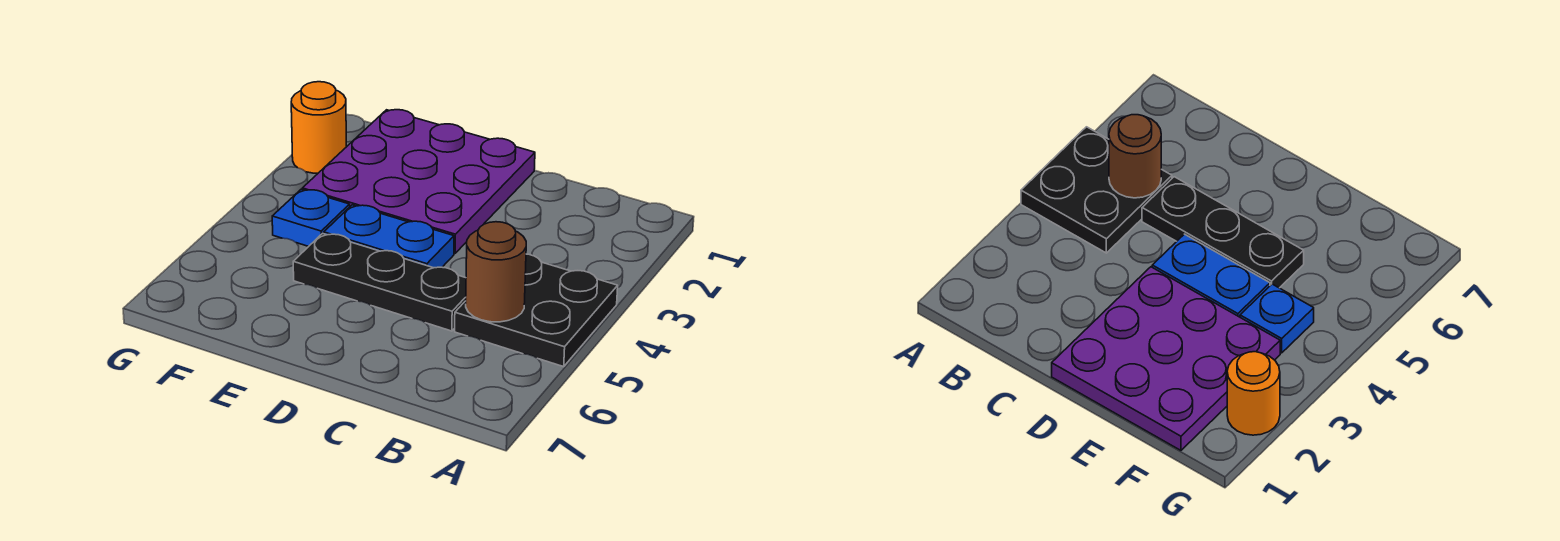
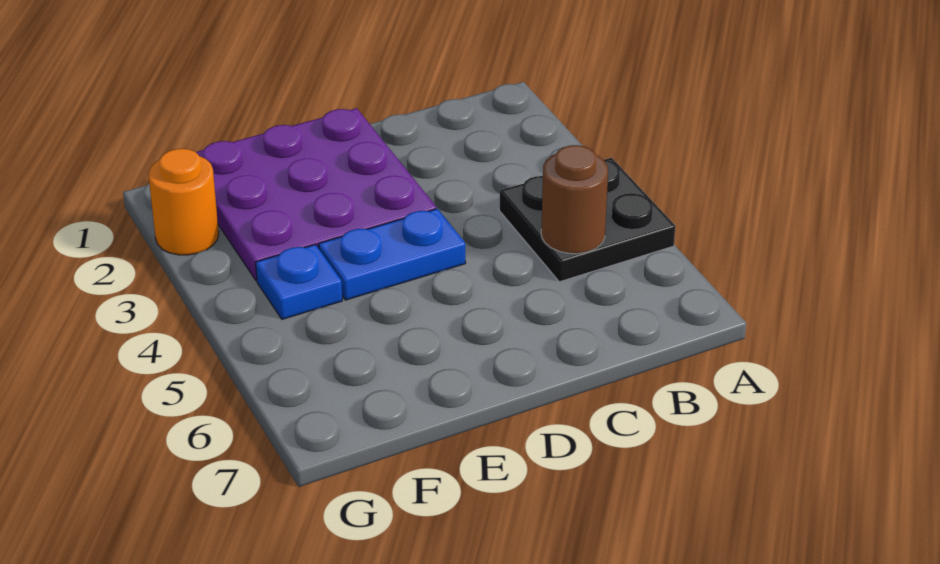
black plate C5:E5 level 1 -> none

